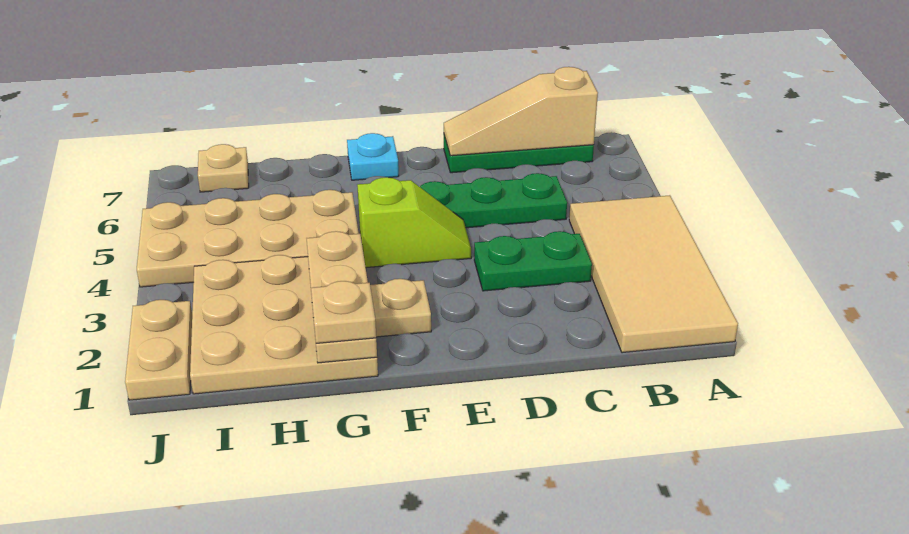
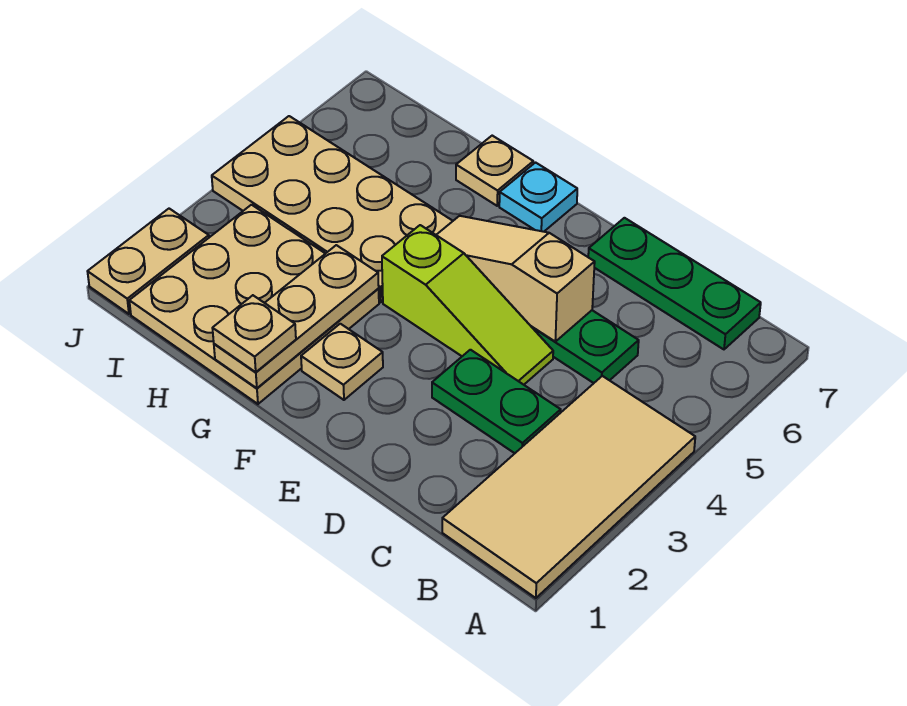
tan slope B7:D7 level 2 top B -> tan slope D5:F5 level 2 top D
lime slope E4:F4 level 1 top F -> lime slope D4:F4 level 1 top F
tan plate I7 level 1 -> tan plate G7 level 1

